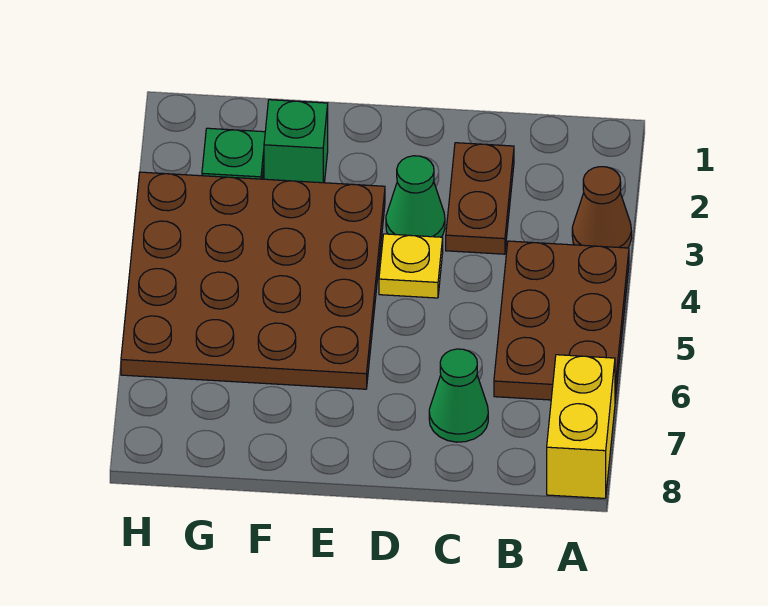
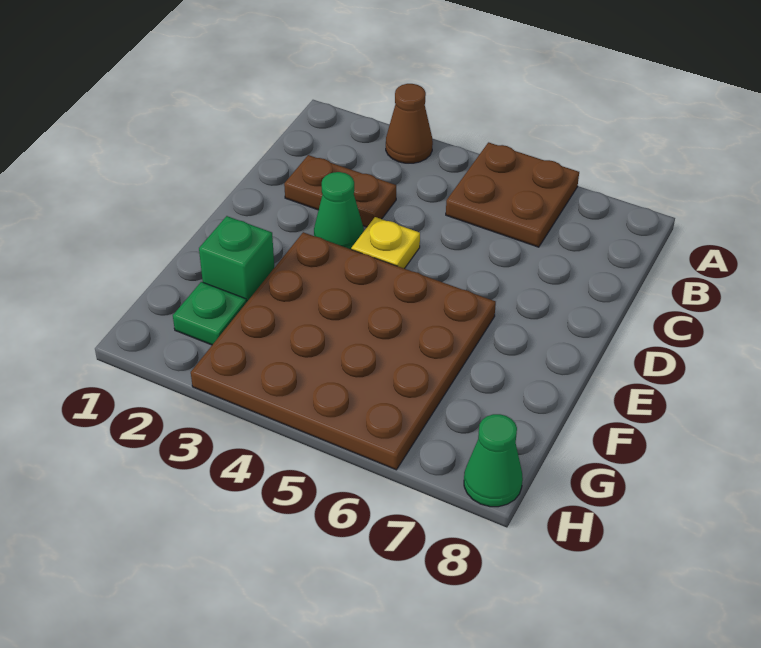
brown plate A4:B6 level 1 -> brown plate A5:B6 level 1
yellow brick A7:A8 level 1 -> none
green cone C7 level 1 -> green cone H8 level 1

